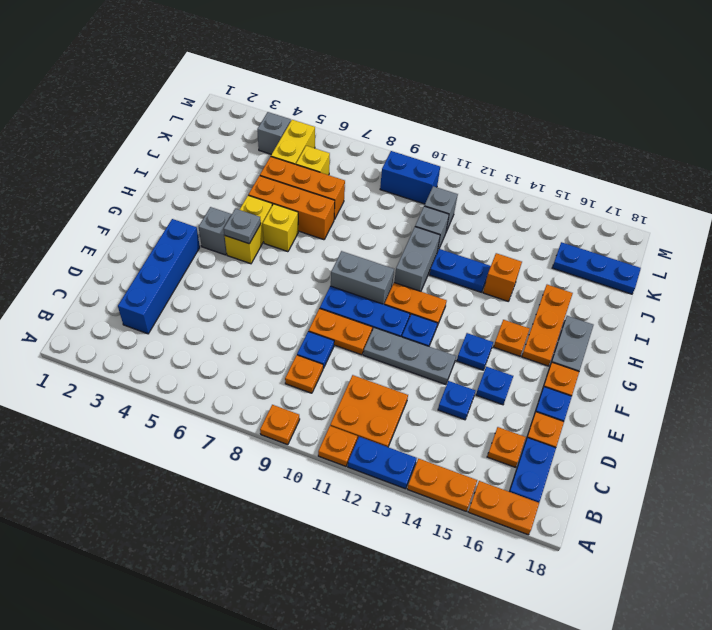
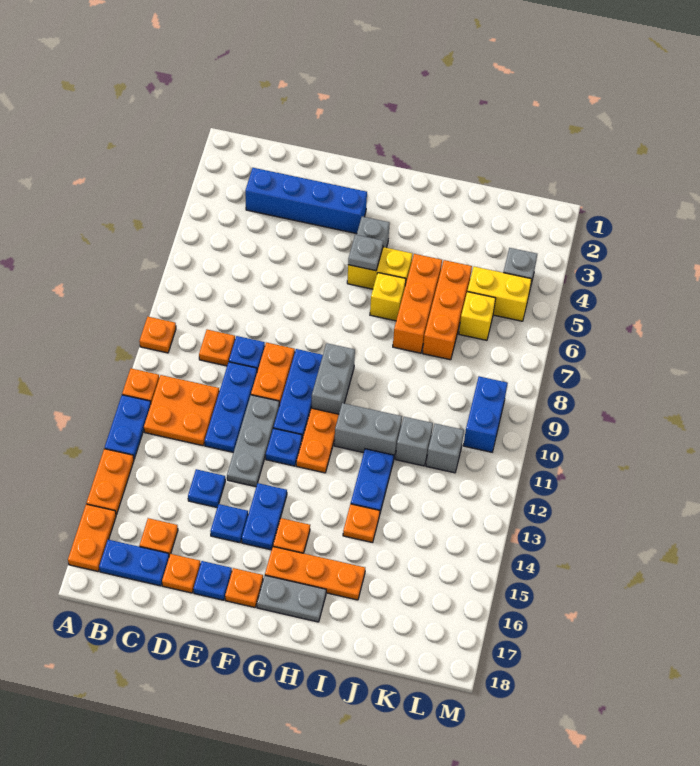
blue plate F14 level 1 -> blue plate F14:F15 level 1
orange brick I14 level 1 -> orange plate I14 level 1
blue plate K16:K18 level 1 -> blue plate D10:D12 level 1

